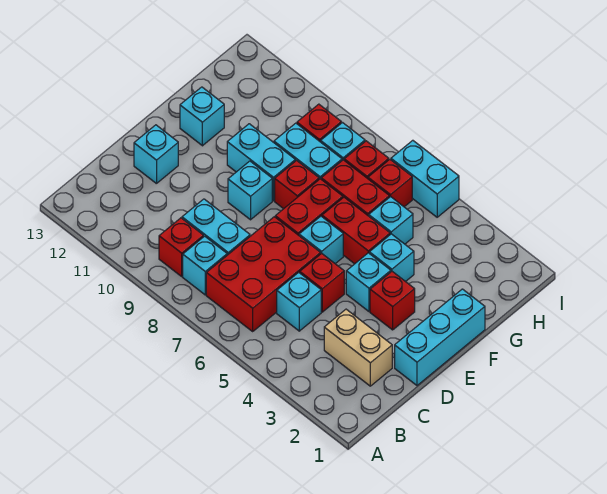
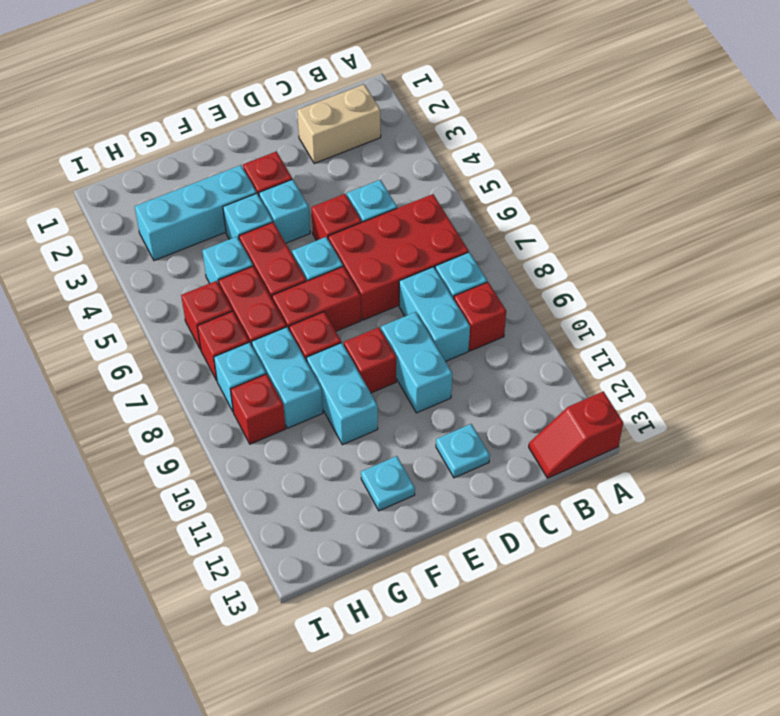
none -> red slope A13:B13 level 1 top A
tan brick C2:C3 level 1 -> tan brick B2:C2 level 1
cyan brick D1:F1 level 1 -> cyan brick F3:H3 level 1
cyan brick D12 level 1 -> cyan plate D12 level 1
cyan brick E9 level 1 -> red brick E9 level 1
cyan brick F12 level 1 -> cyan plate F12 level 1
cyan brick I5:I6 level 1 -> cyan brick D9:D10 level 1

